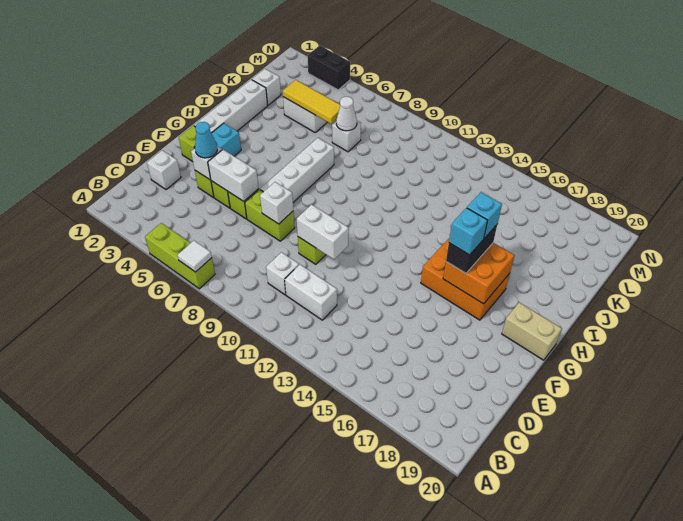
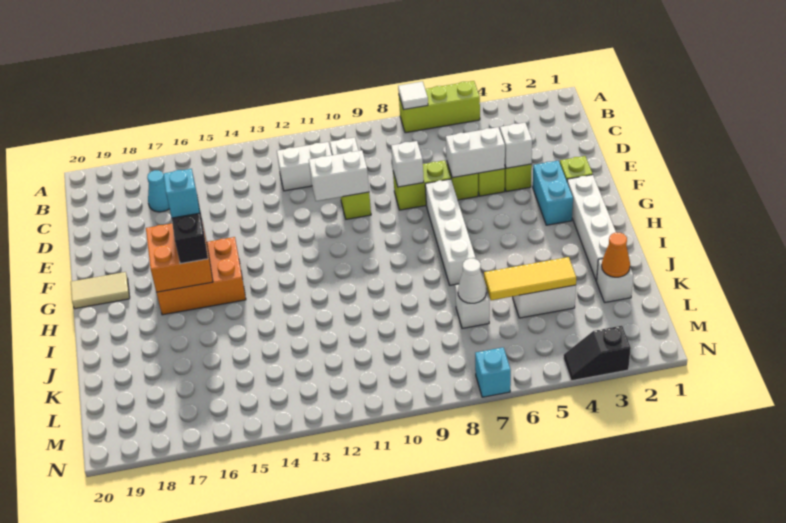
white brick D2 level 1 -> none
cyan cone E4 level 3 -> cyan cone C17 level 1
tan brick G19:G20 level 1 -> tan tile G19:G20 level 1
cyan brick H16 level 4 -> cyan brick N7 level 1
none -> orange cone K2 level 2
black brick N3:N4 level 1 -> black slope N3:N4 level 1 top 3

